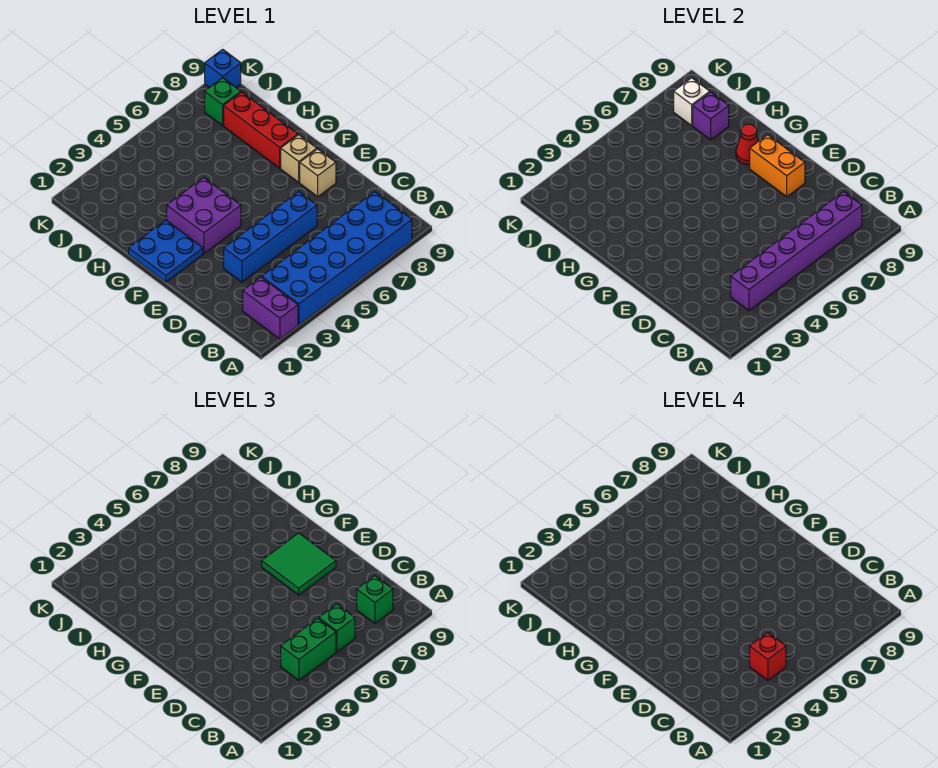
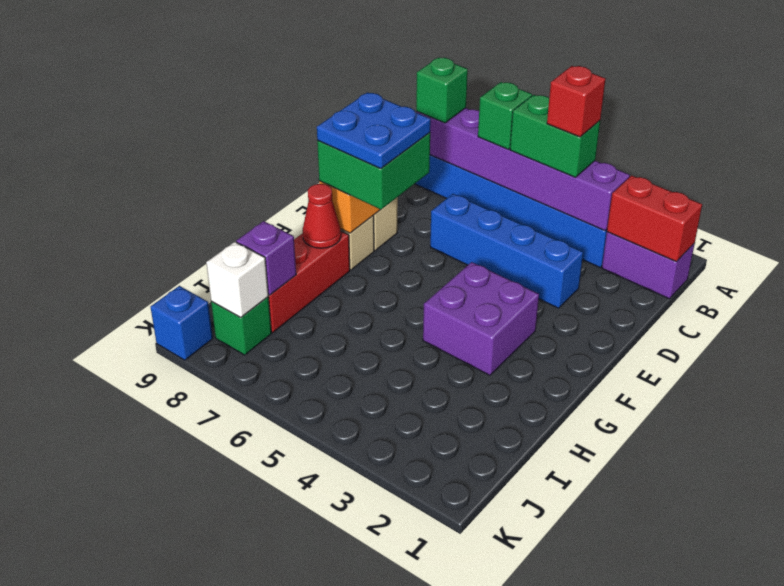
purple brick A2:B2 level 1 -> purple brick B1:B2 level 1
none -> red brick B1:B2 level 2
green tile E7:F8 level 3 -> green brick E7:F8 level 3
blue plate F1:G2 level 1 -> blue plate E7:F8 level 4

